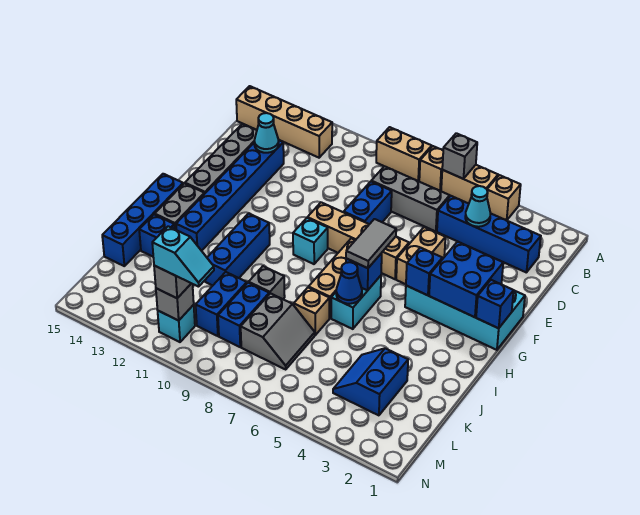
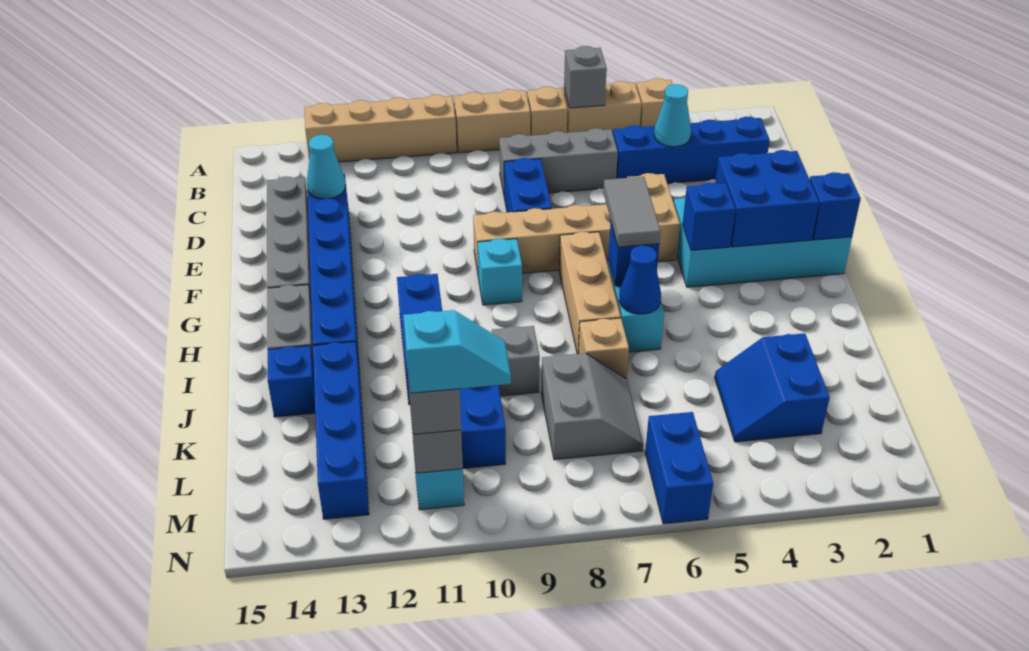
tan brick B12:B15 level 1 -> tan brick A10:A13 level 1
blue brick H15:K15 level 1 -> blue brick J13:M13 level 1
blue brick K9:L9 level 1 -> blue brick M6:N6 level 1

